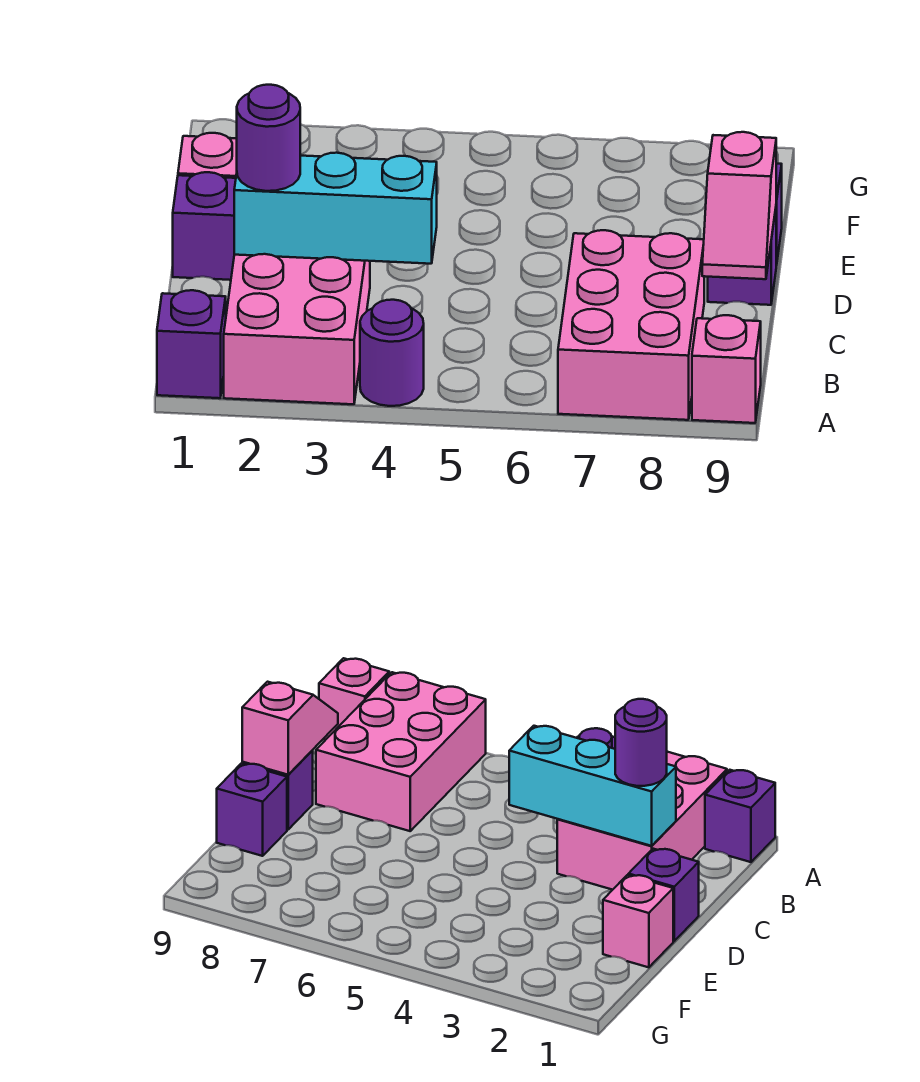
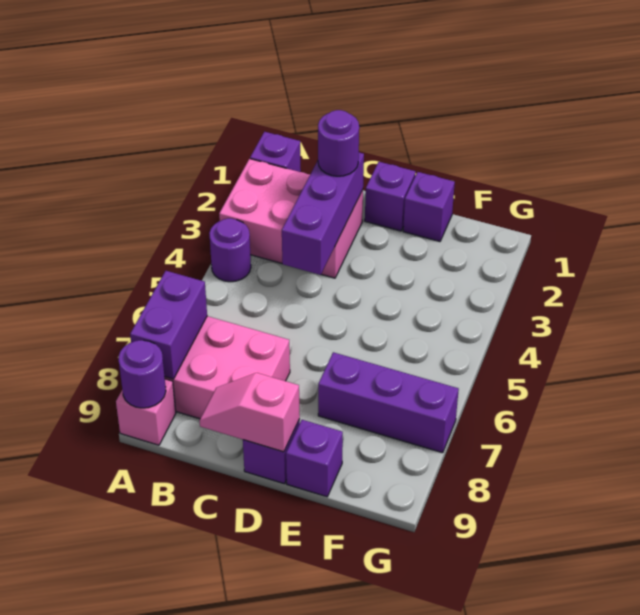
none -> purple brick A7:A8 level 2
none -> purple round brick A9 level 2
cyan brick C2:C4 level 2 -> purple brick C2:C4 level 2
pink brick E1 level 1 -> purple brick E1 level 1
none -> purple brick E7:G7 level 1

